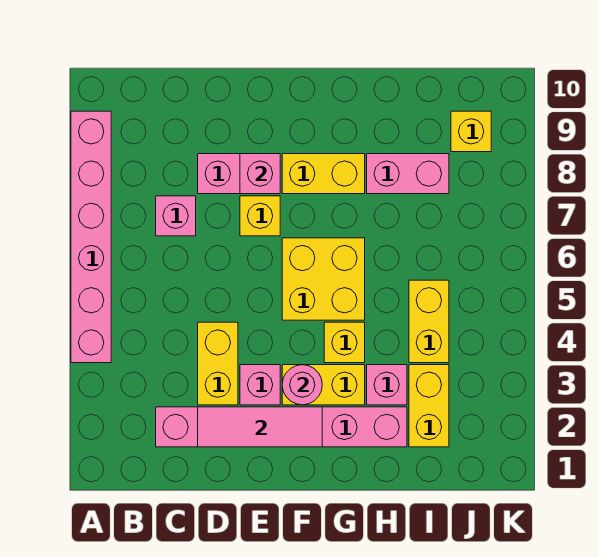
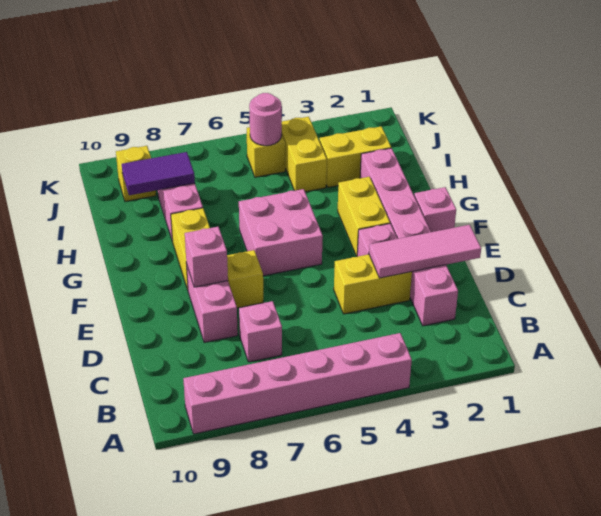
pink tile D2:F2 level 2 -> pink tile D1:D3 level 2
pink round brick F3 level 2 -> pink round brick J5 level 2
yellow brick F5:G6 level 1 -> pink brick F5:G6 level 1
yellow brick G4 level 1 -> yellow brick J5 level 1
pink brick H3 level 1 -> pink brick F1 level 1
yellow brick I4:I5 level 1 -> yellow brick I4:J4 level 1
none -> purple tile I8:I9 level 2

